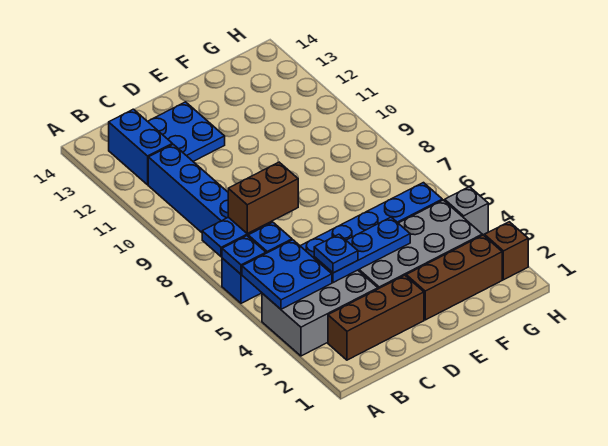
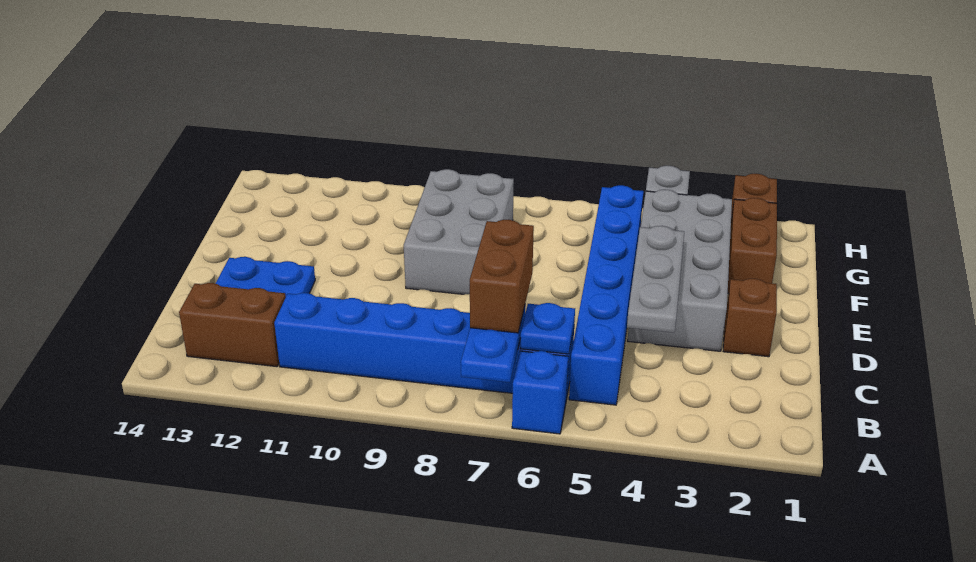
grey brick A3:C4 level 1 -> grey brick E8:G9 level 1
blue plate A4:B5 level 2 -> none
blue plate A6 level 2 -> none
brown brick B2:D2 level 1 -> brown brick D2 level 1
blue brick B12:B13 level 1 -> brown brick B12:B13 level 1
blue plate C4:E4 level 2 -> grey plate C4:E4 level 2
blue plate C4 level 3 -> none
brown brick E2:G2 level 1 -> brown brick F2:G2 level 1

